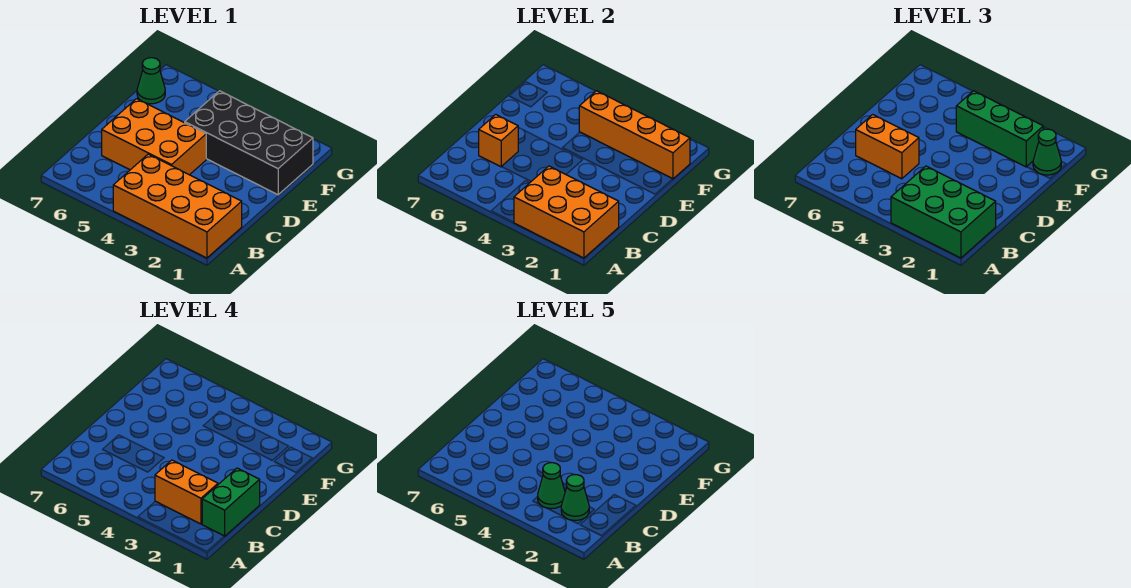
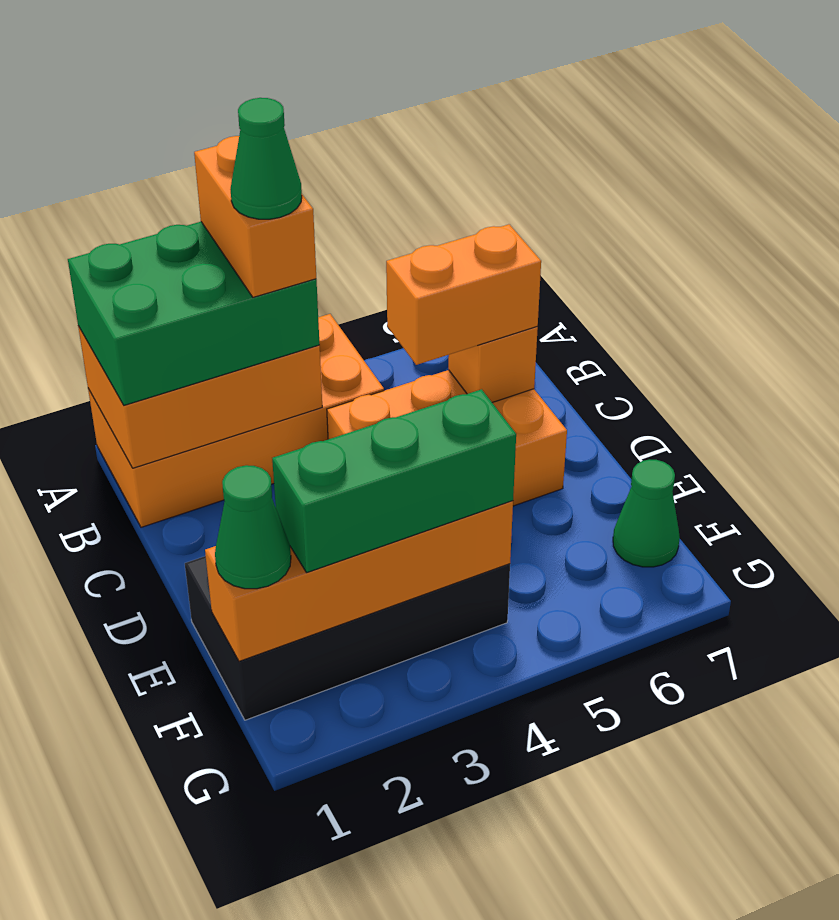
green brick B1:C1 level 4 -> none
orange brick B2:B3 level 4 -> orange brick A3:B3 level 4
green cone B2 level 5 -> none

